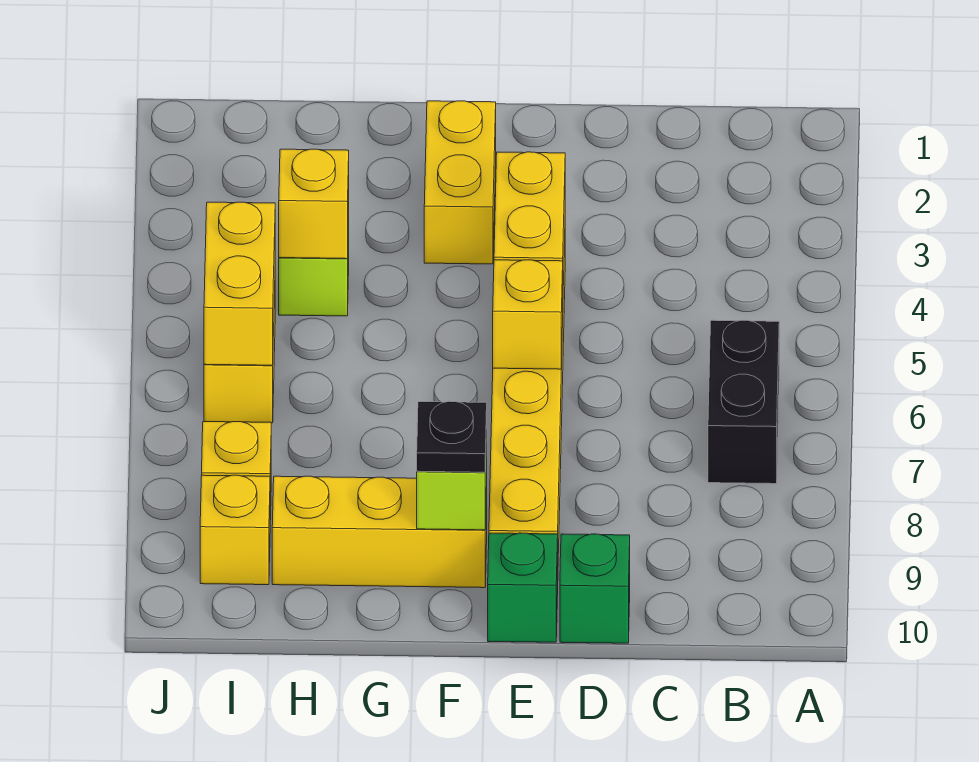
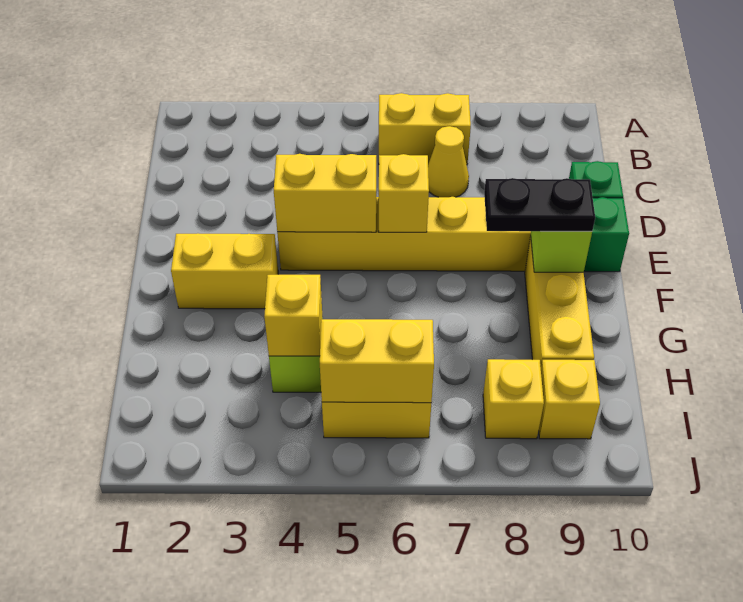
black brick B6:B7 level 1 -> yellow brick B6:B7 level 1
none -> yellow cone C7 level 1
black plate F9 level 3 -> black plate F8:F9 level 3

